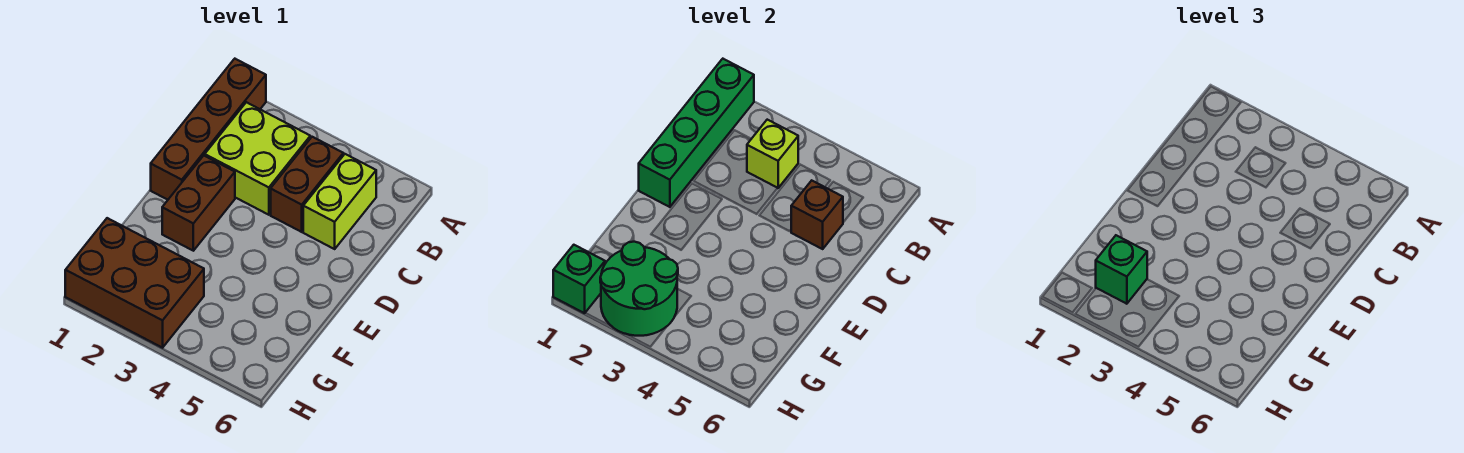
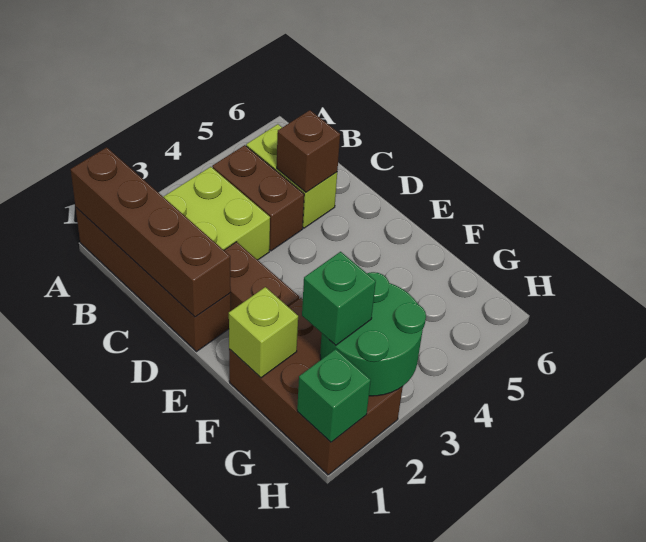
green brick A1:D1 level 2 -> brown brick A1:D1 level 2
lime brick B3 level 2 -> lime brick F1 level 2
brown brick G1:H3 level 1 -> brown brick F1:H2 level 1

